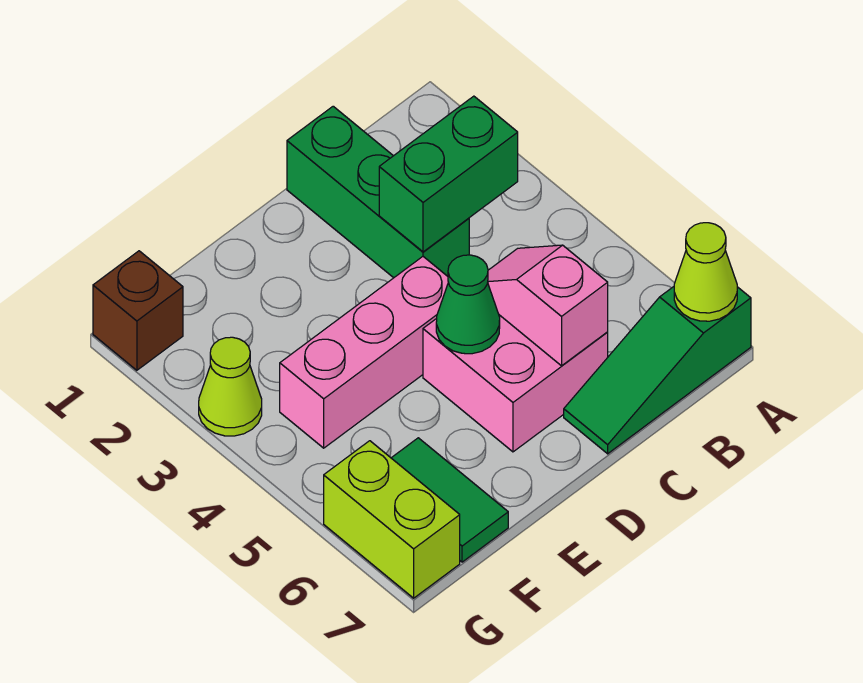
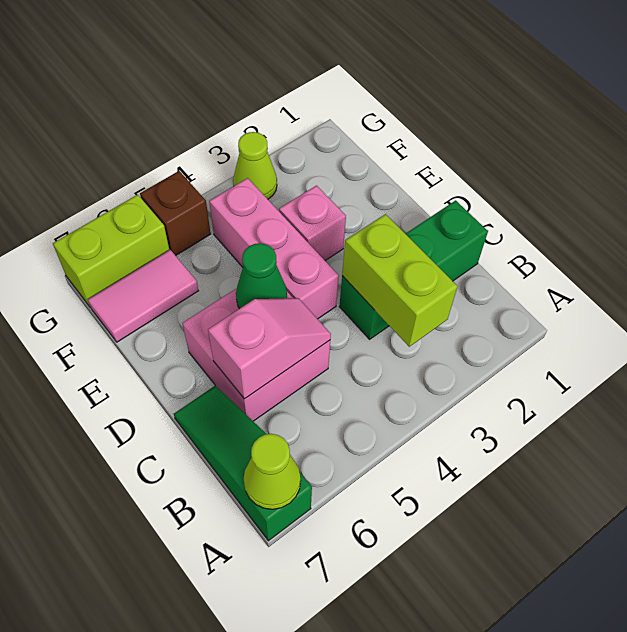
green brick B3:C3 level 2 -> lime brick B3:C3 level 2
none -> pink brick E3 level 1
green tile F6:F7 level 1 -> pink tile F6:F7 level 1
brown brick G1 level 1 -> brown brick G5 level 1

